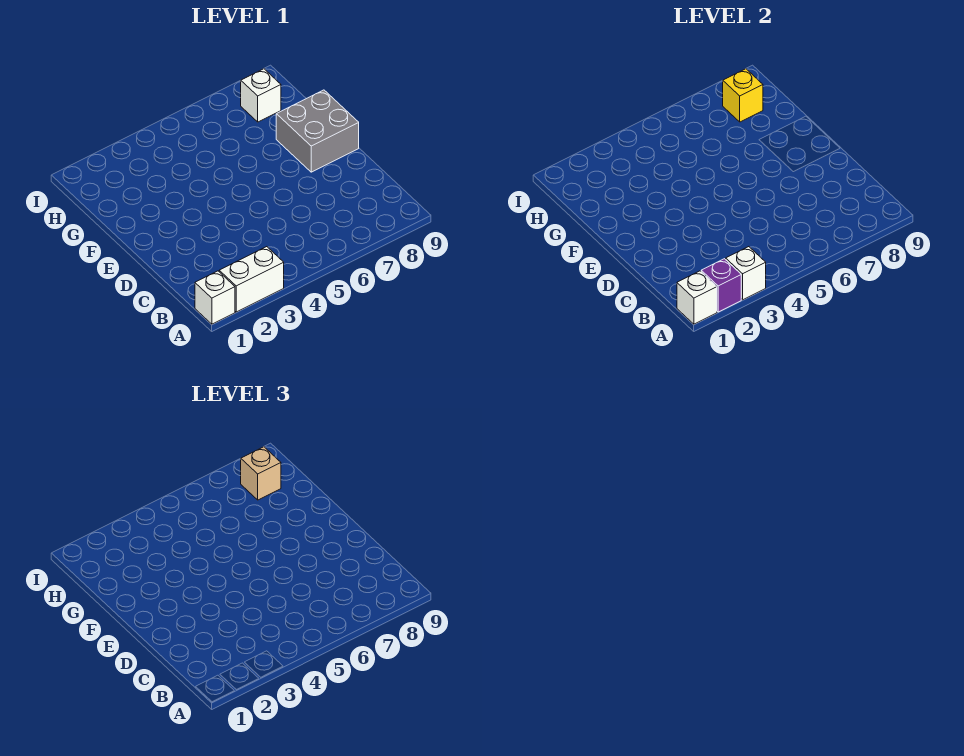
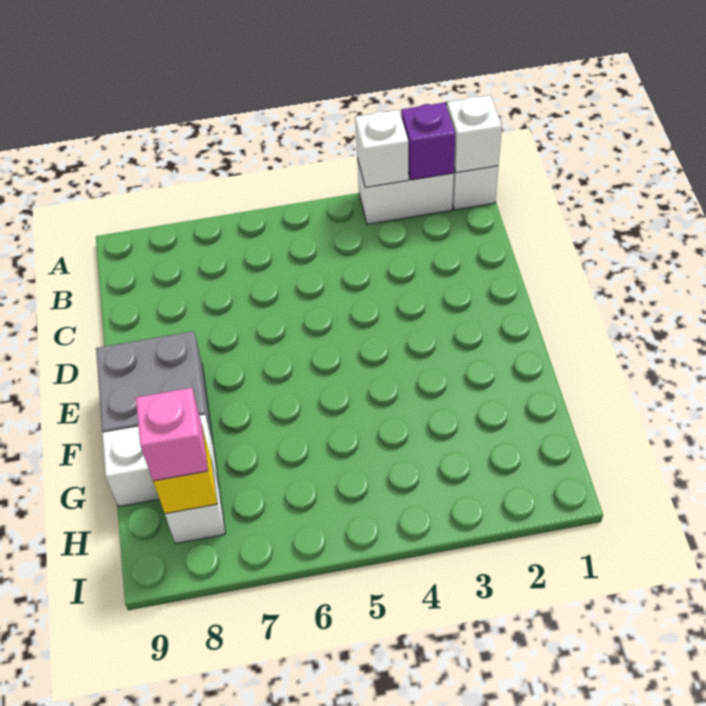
none -> white brick G8:G9 level 1
tan brick H8 level 3 -> pink brick H8 level 3

